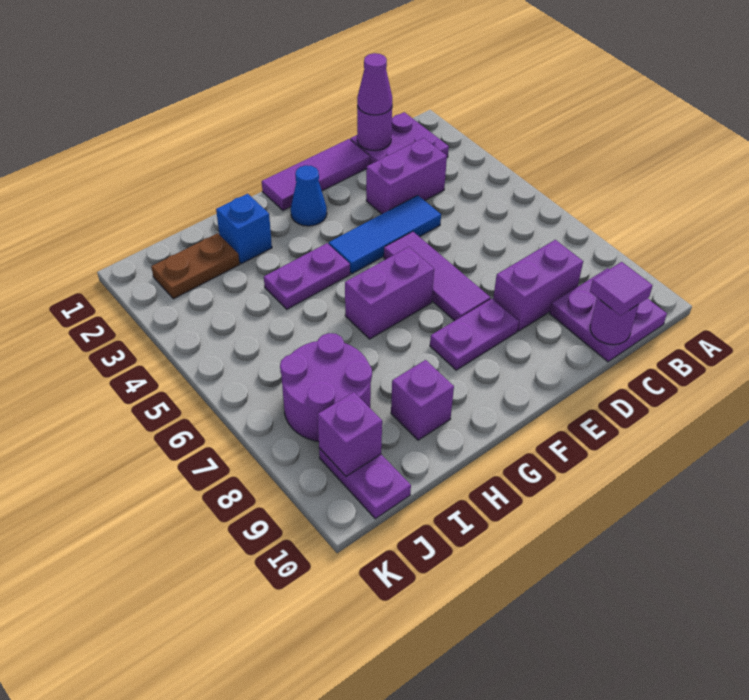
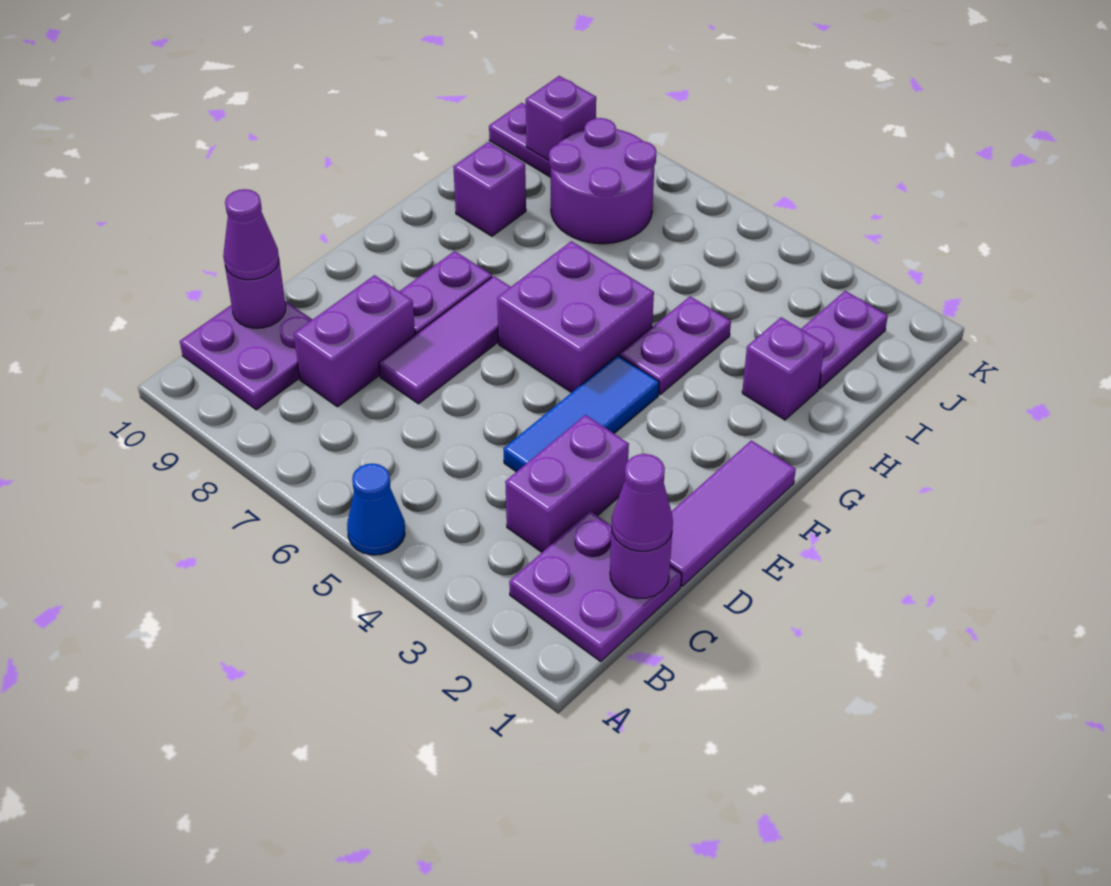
purple tile C10 level 3 -> purple cone C10 level 3
purple tile E5:E7 level 1 -> purple tile D7:F7 level 1
blue cone F2 level 1 -> blue cone A5 level 1
purple brick F6:G6 level 1 -> purple brick F5:G6 level 1
blue brick H2 level 1 -> purple brick H2 level 1
brown plate I2:J2 level 1 -> purple plate I2:J2 level 1

